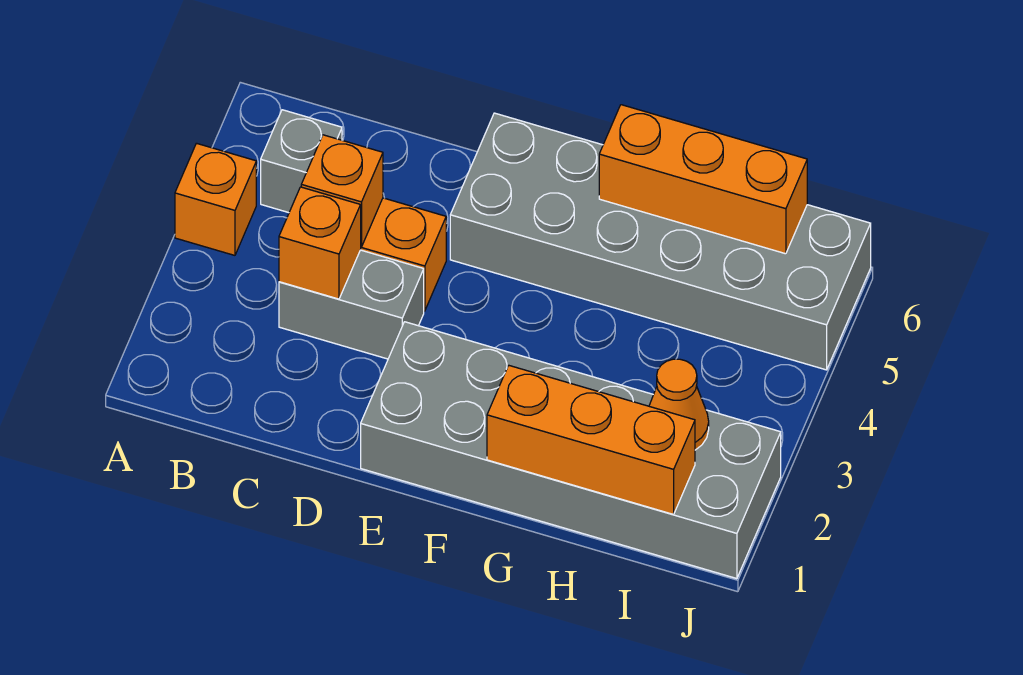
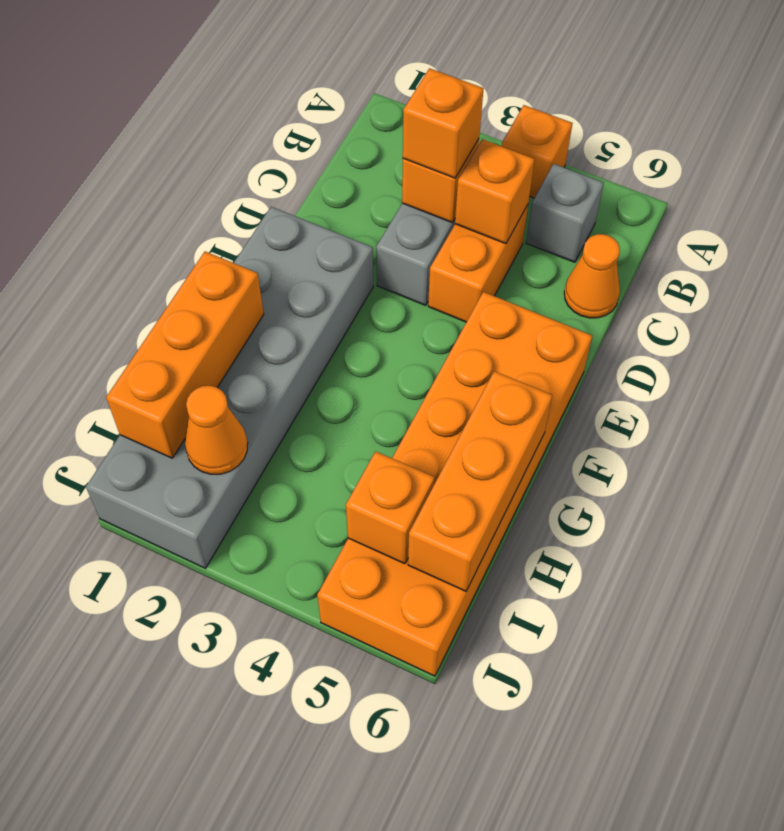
none -> orange brick C3 level 3
none -> orange cone C6 level 1
grey brick E5:J6 level 1 -> orange brick E5:J6 level 1
none -> orange brick I5 level 2

